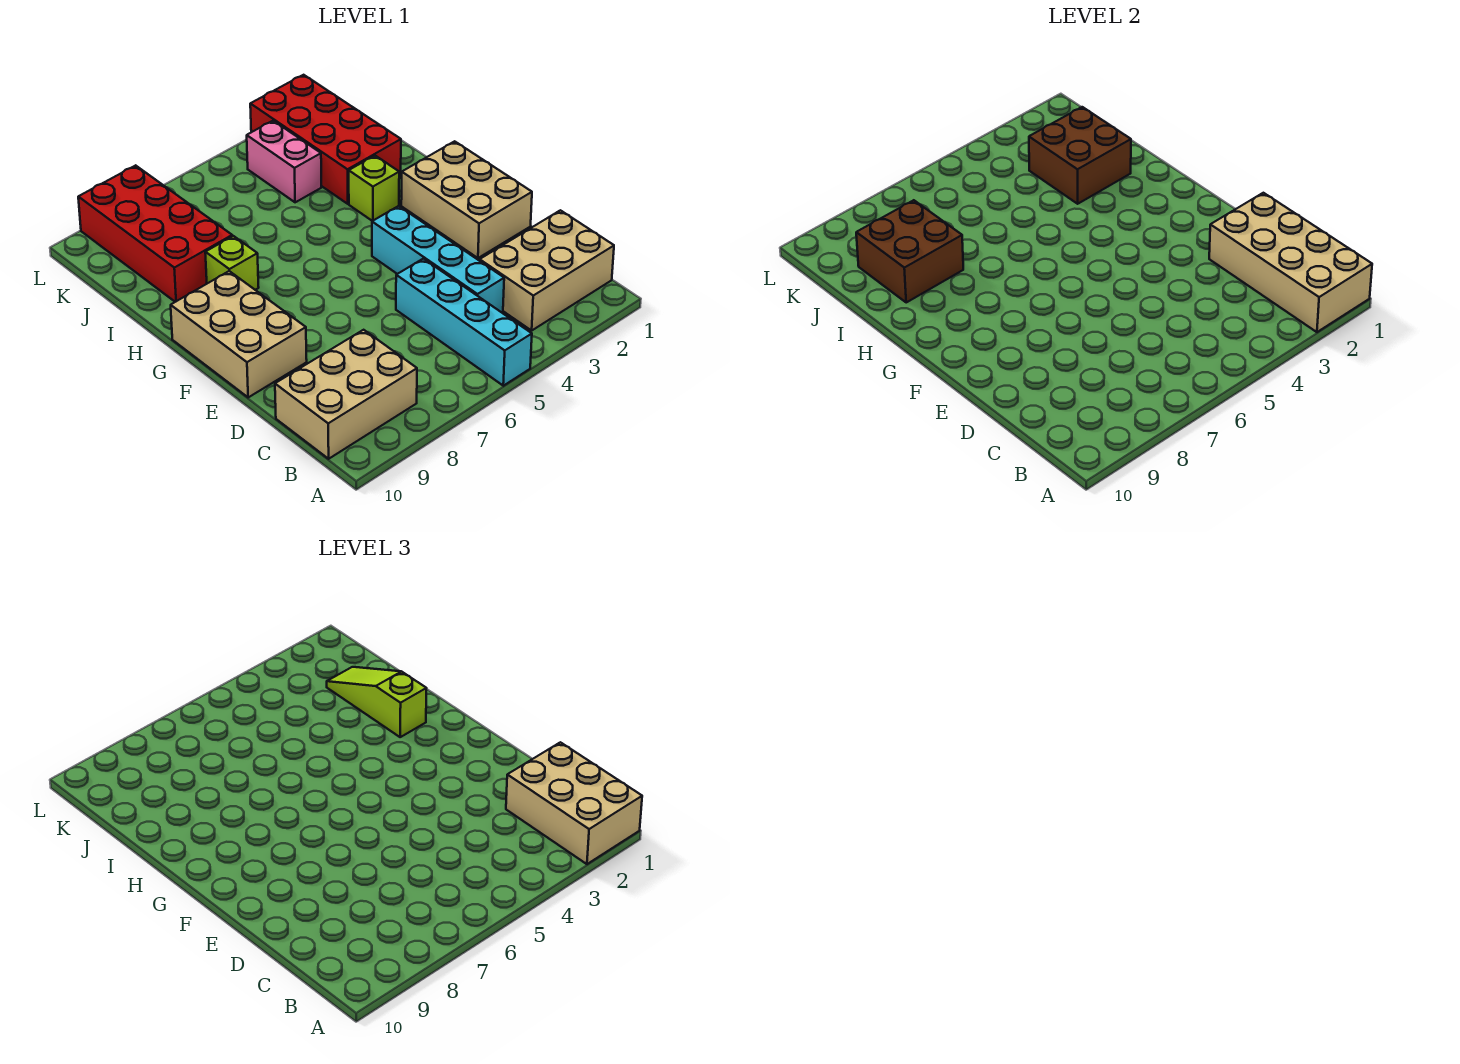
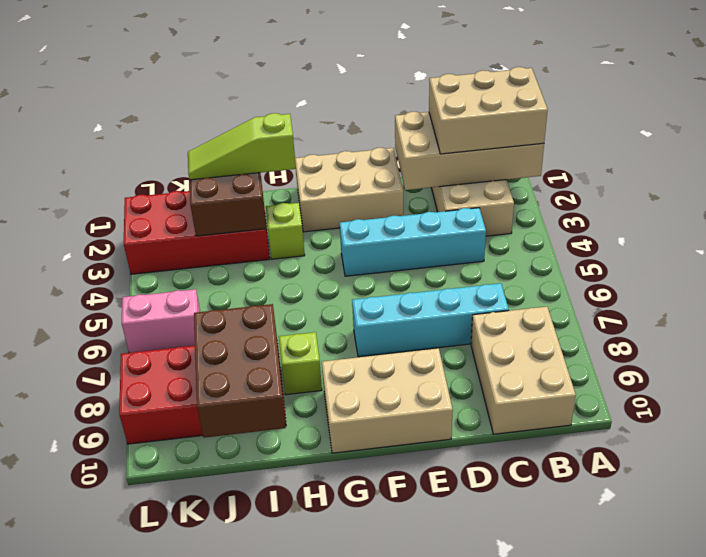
cyan brick A5:D5 level 1 -> cyan brick C7:F7 level 1
brown brick I8:J9 level 2 -> brown brick I8:J10 level 2
pink brick J4:K4 level 1 -> pink brick K6:L6 level 1

